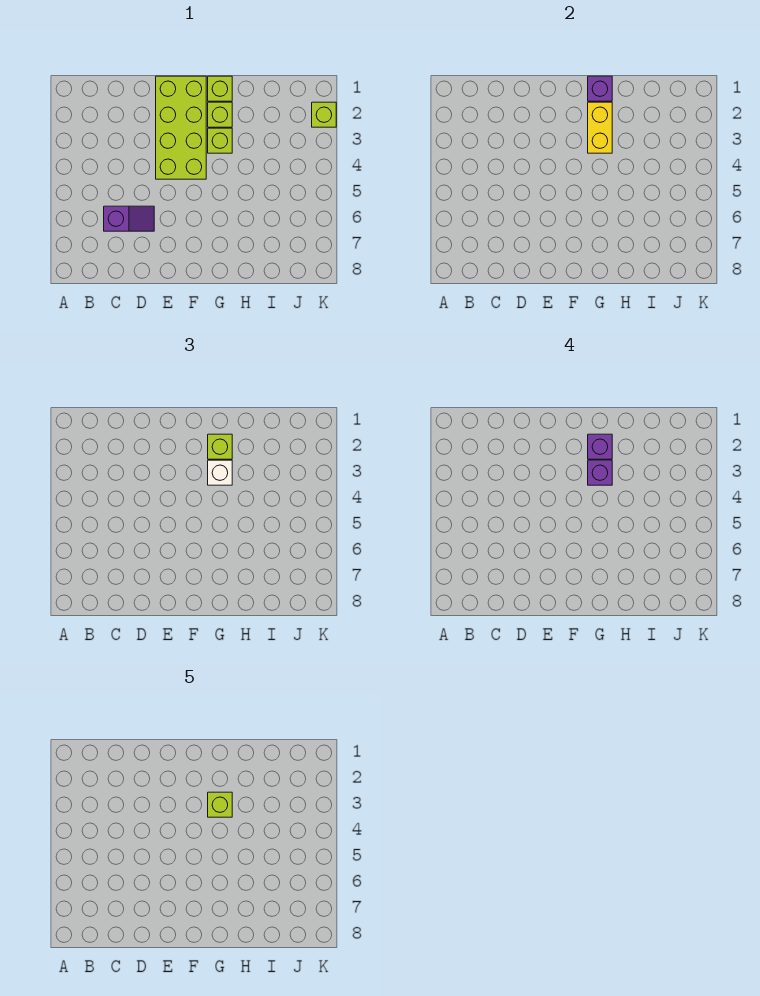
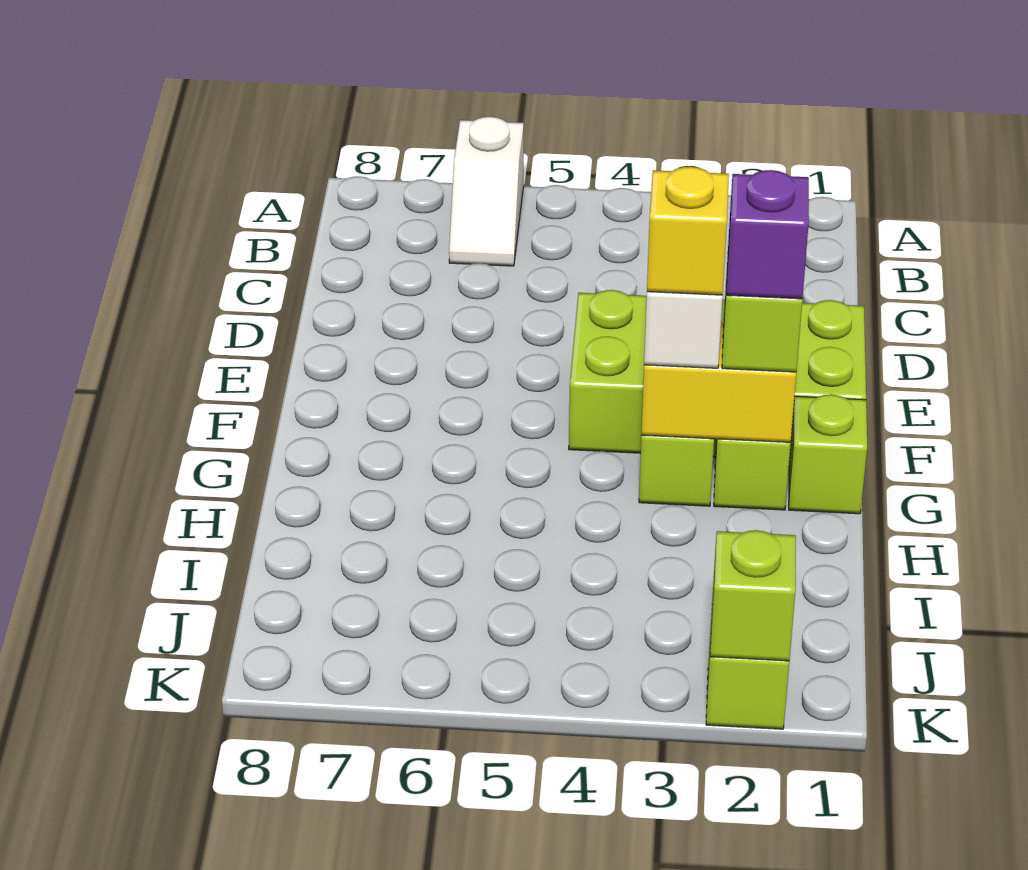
none -> white slope A6:B6 level 1 top A
purple slope C6:D6 level 1 top C -> none
purple brick G1 level 2 -> none
purple brick G3 level 4 -> yellow brick G3 level 4
lime brick G3 level 5 -> lime brick K2 level 2

